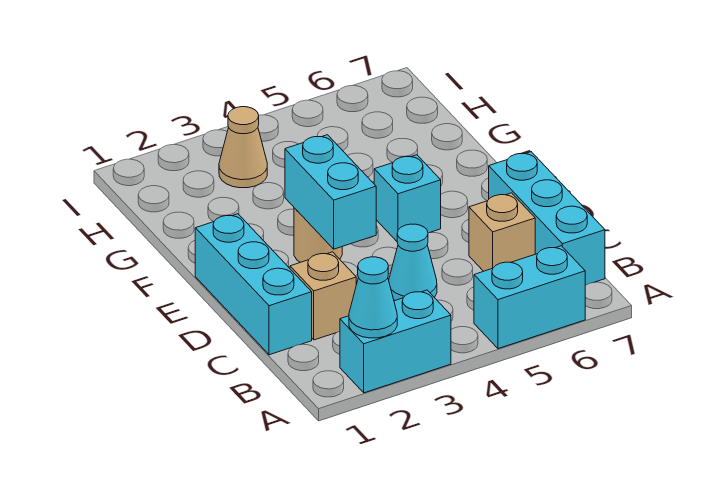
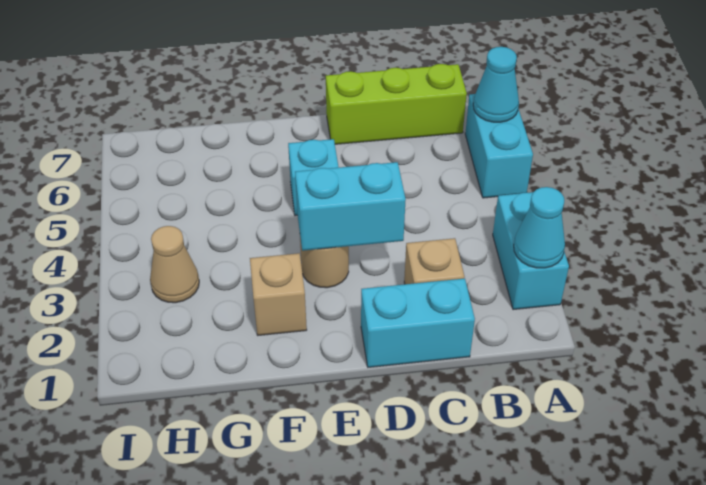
cyan brick B7:D7 level 1 -> lime brick B7:D7 level 1
cyan brick C1:E1 level 1 -> cyan brick C1:D1 level 1
cyan cone C4 level 1 -> cyan cone A6 level 2
tan brick C6 level 1 -> tan brick F2 level 1

